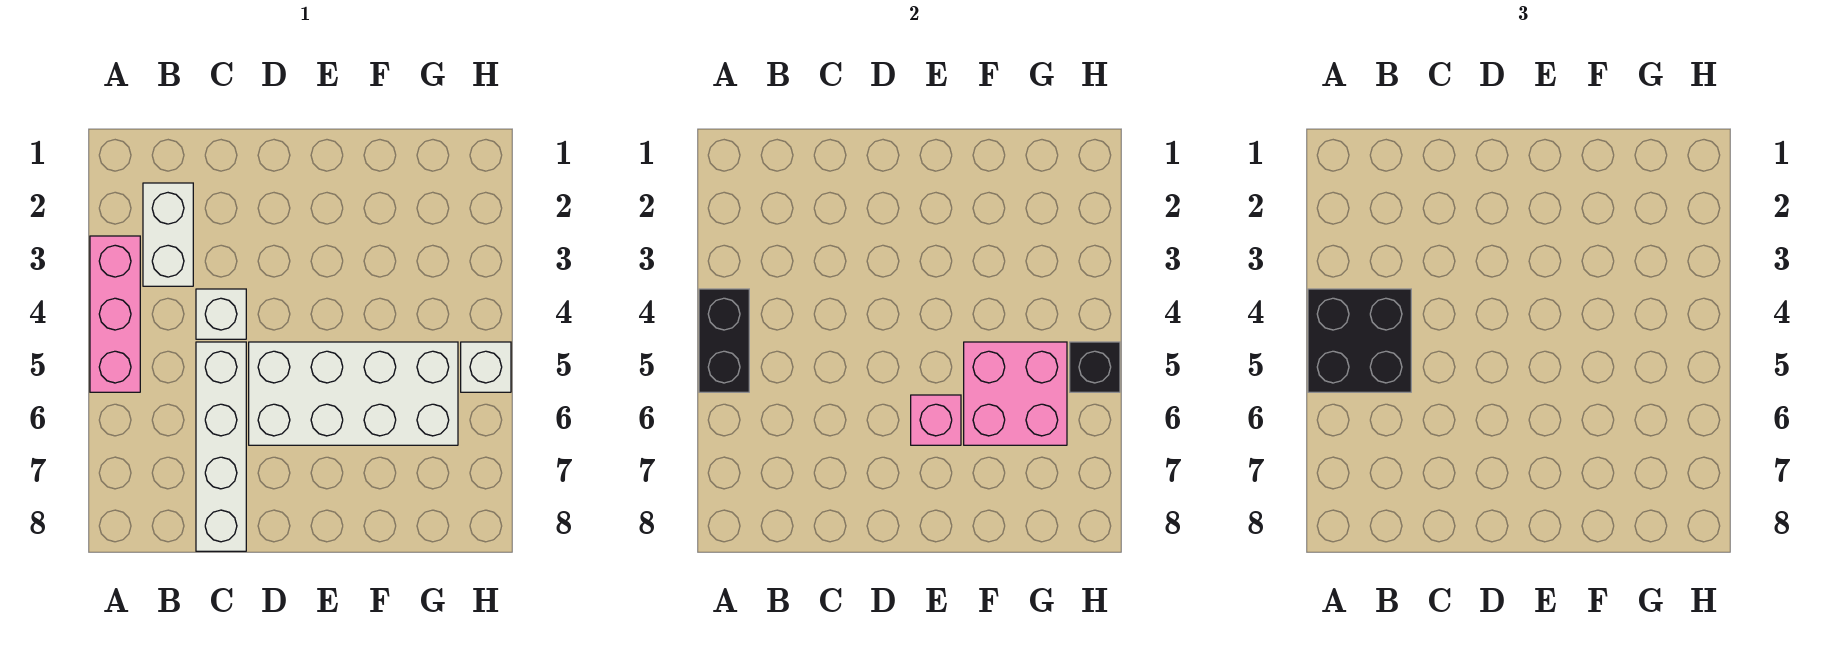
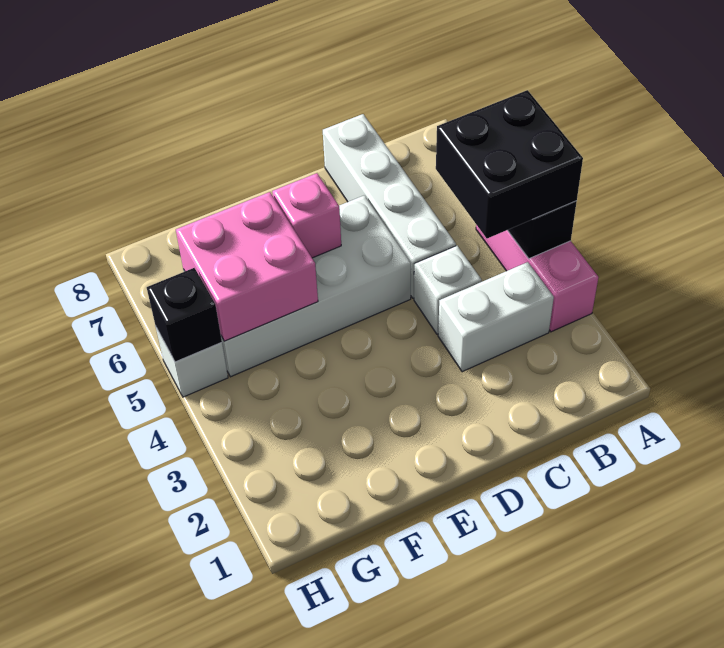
white brick B2:B3 level 1 -> white brick B3:C3 level 1

